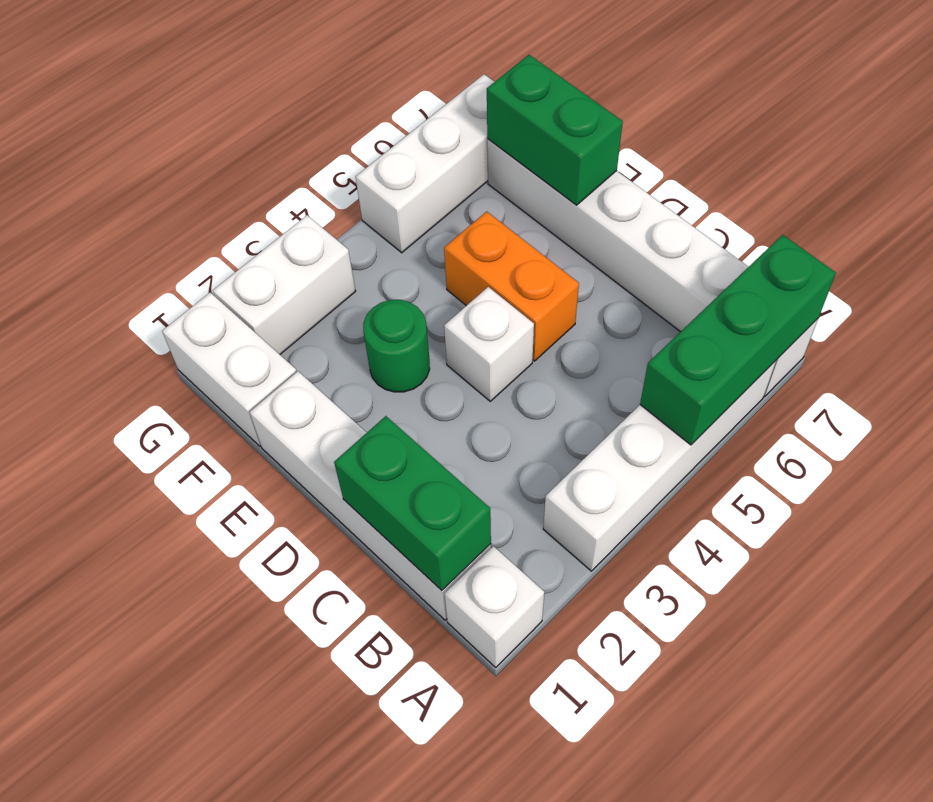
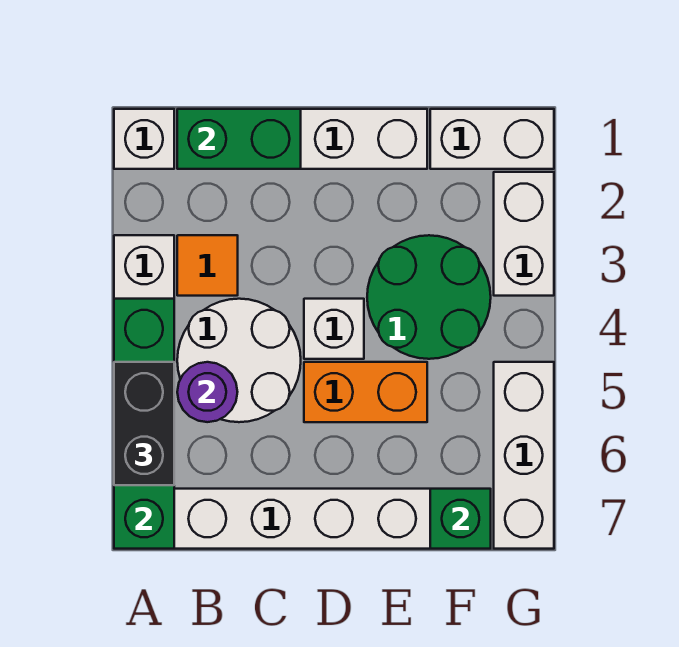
green brick A5:A7 level 2 -> green brick A4:A7 level 2
none -> black brick A5:A6 level 3
none -> orange tile B3 level 1
none -> white round brick B4:C5 level 1
none -> purple round brick B5 level 2
green round brick E3 level 1 -> green round brick E3:F4 level 1
green brick E7:F7 level 2 -> green brick F7 level 2

